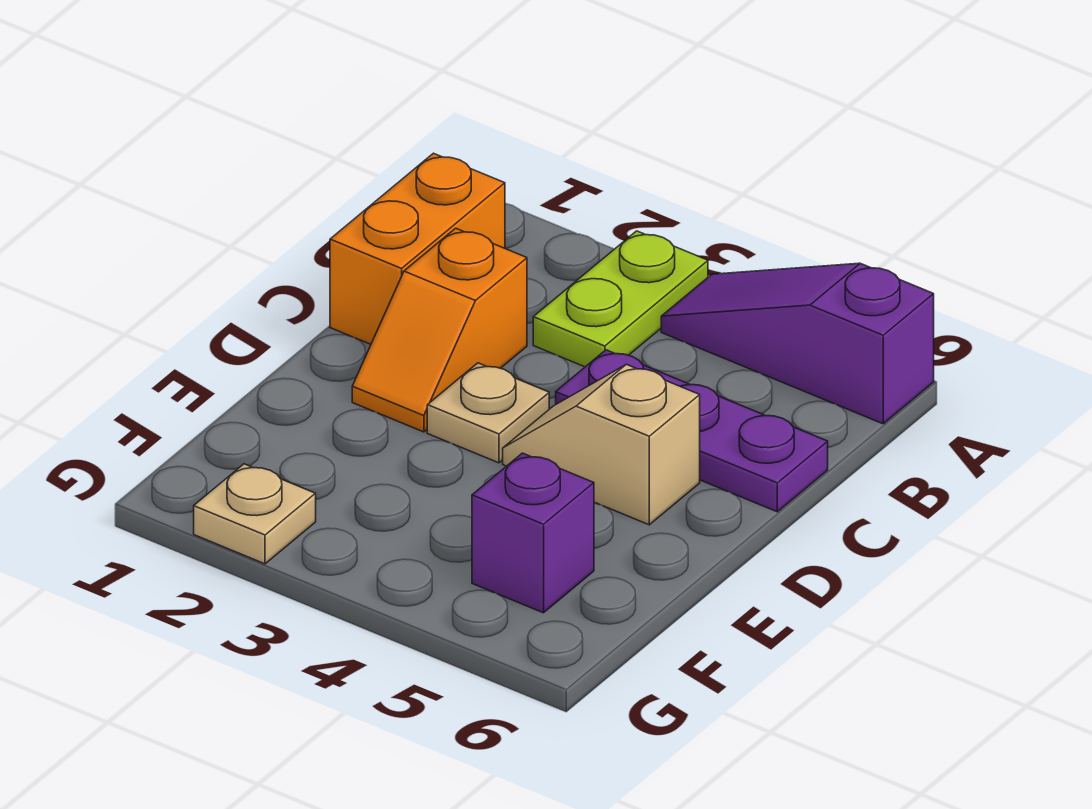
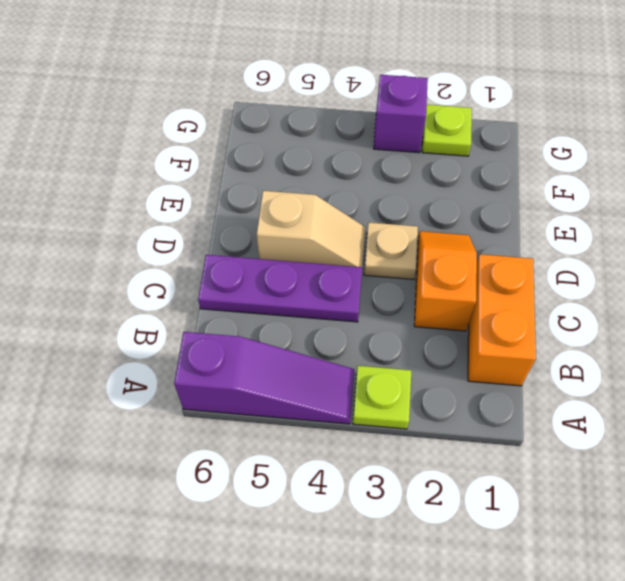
lime plate A3:B3 level 1 -> lime plate A3 level 1
purple brick F5 level 1 -> purple brick G3 level 1
tan plate G2 level 1 -> lime plate G2 level 1

